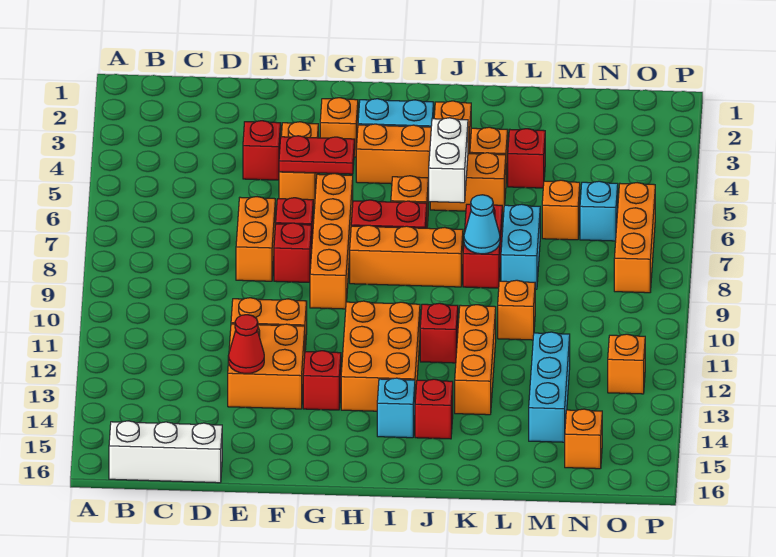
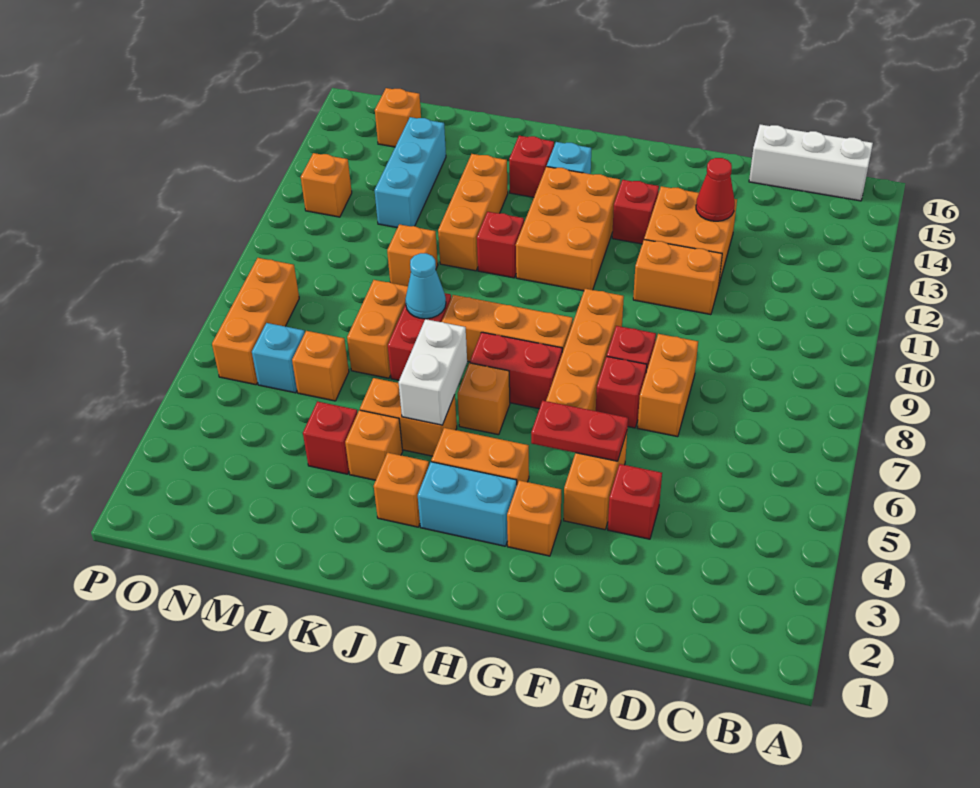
cyan brick L7:L8 level 1 -> orange brick L7:L8 level 1

